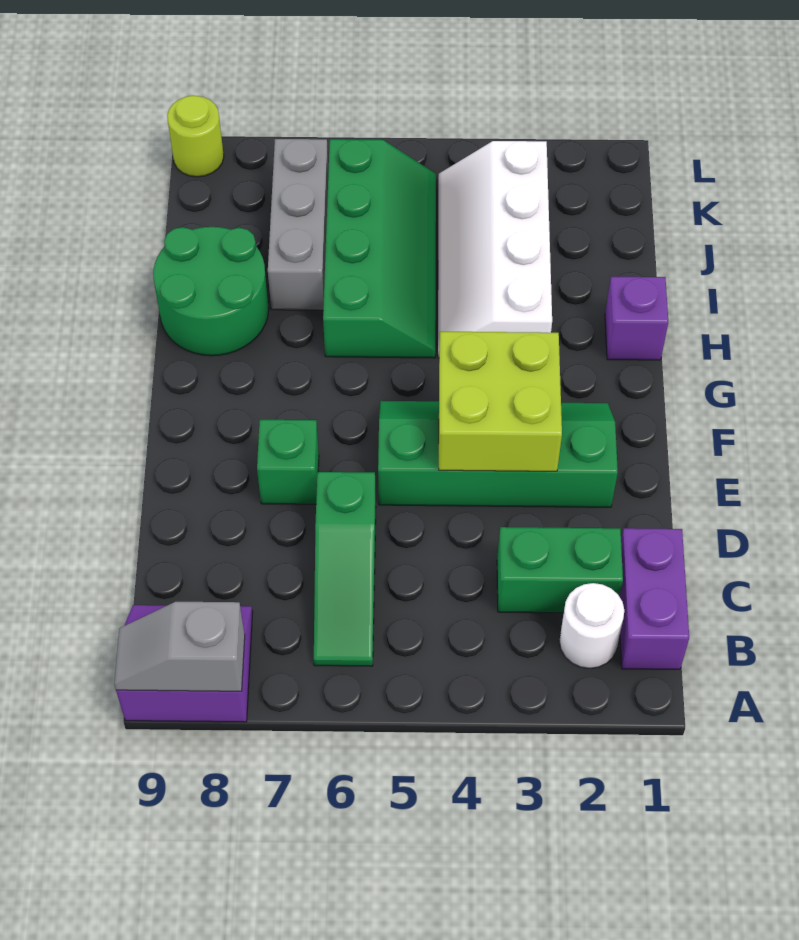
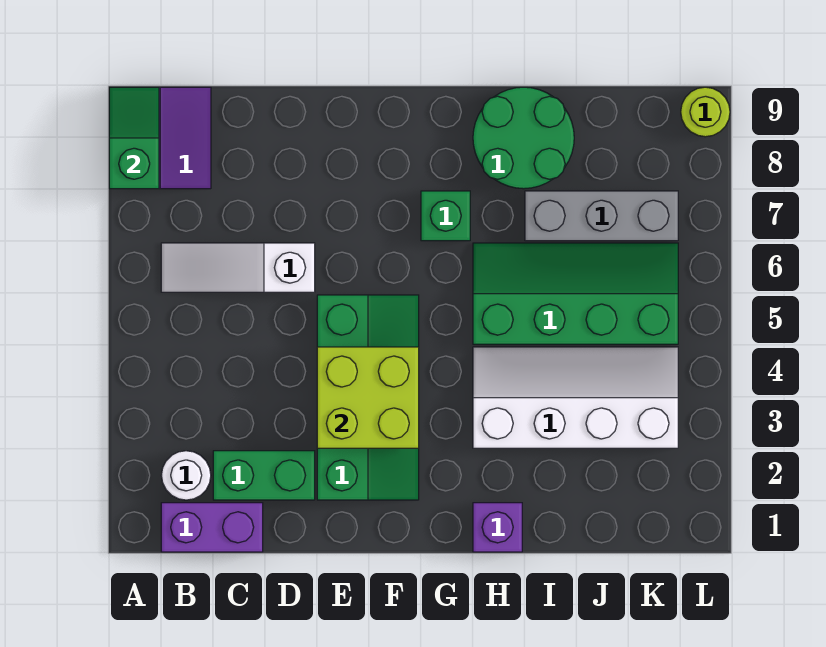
grey slope A8:A9 level 2 top 8 -> green slope A8:A9 level 2 top 8
green slope B6:D6 level 1 top D -> white slope B6:D6 level 1 top D
green brick C2:C3 level 1 -> green brick C2:D2 level 1
green brick E7 level 1 -> green brick G7 level 1
green slope H5:K6 level 1 top 6 -> green slope H5:K6 level 1 top 5

